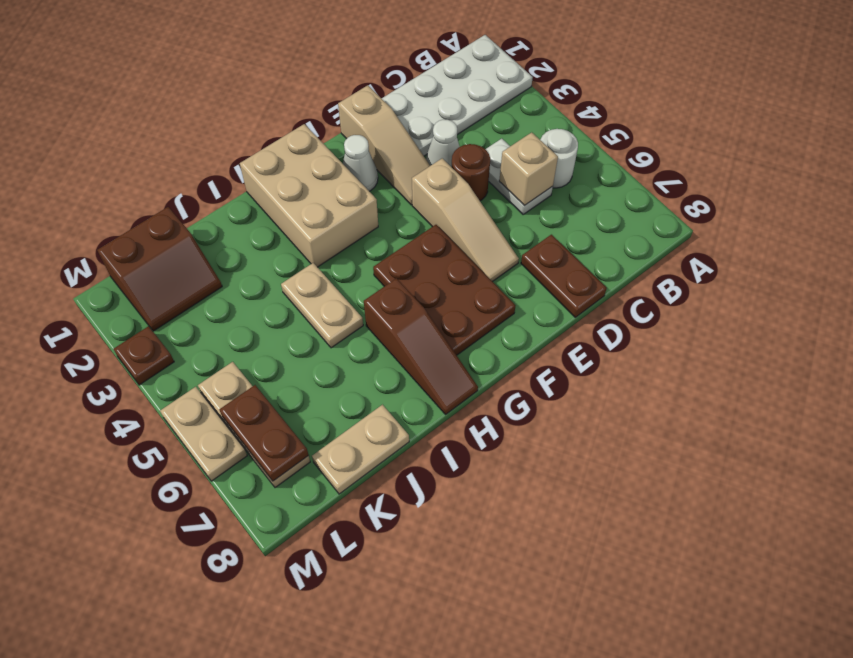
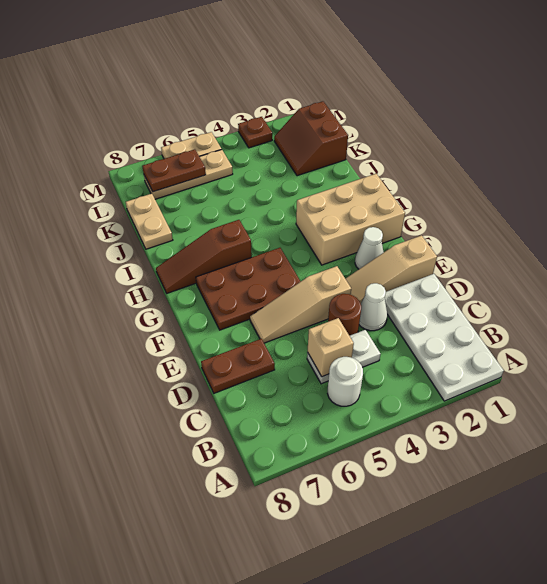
tan plate I4:I5 level 1 -> none

